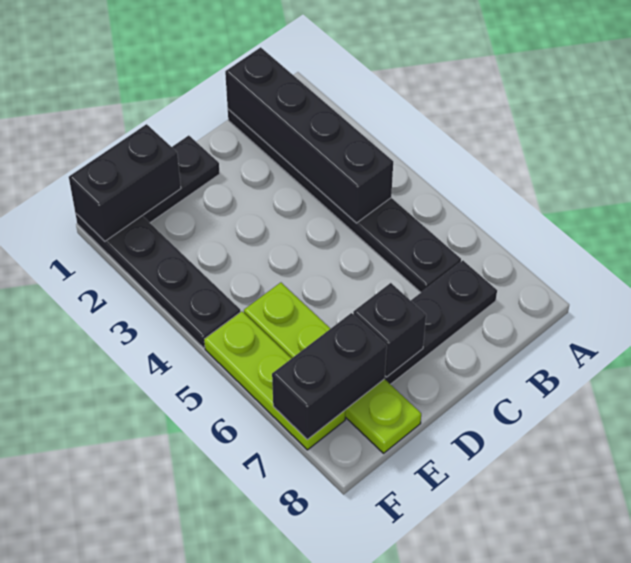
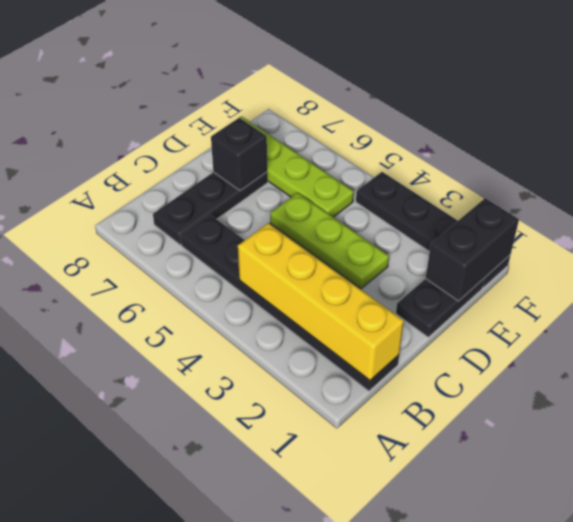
black brick B1:B4 level 2 -> yellow brick B1:B4 level 2
black brick E7:F7 level 2 -> none
lime plate F5:F7 level 1 -> lime plate D3:D5 level 1

